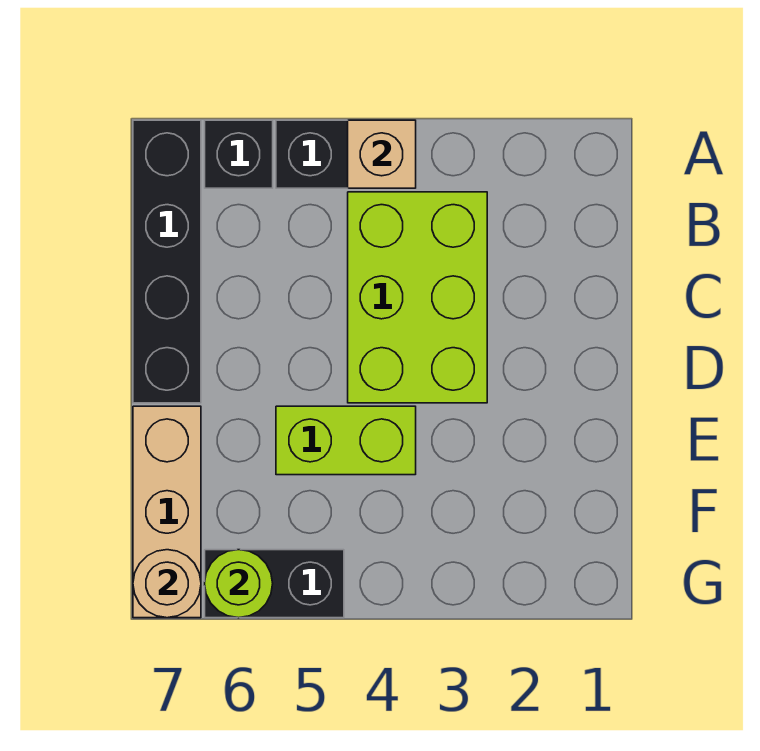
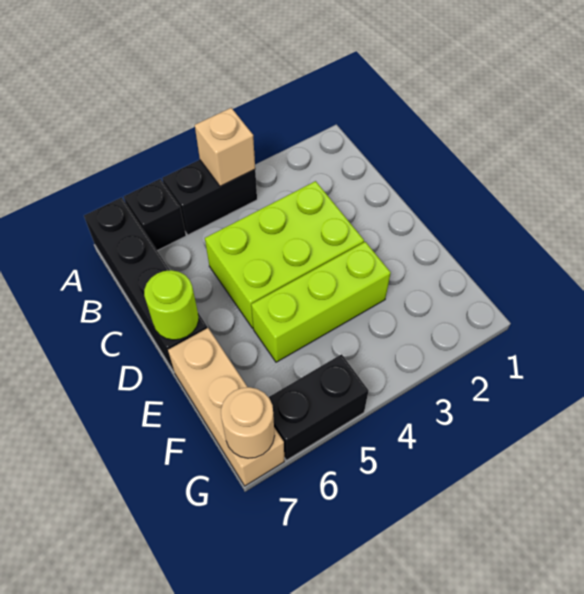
lime brick B3:D4 level 1 -> lime brick C3:D5 level 1
lime brick E4:E5 level 1 -> lime brick E3:E5 level 1
lime round brick G6 level 2 -> lime round brick D7 level 2

